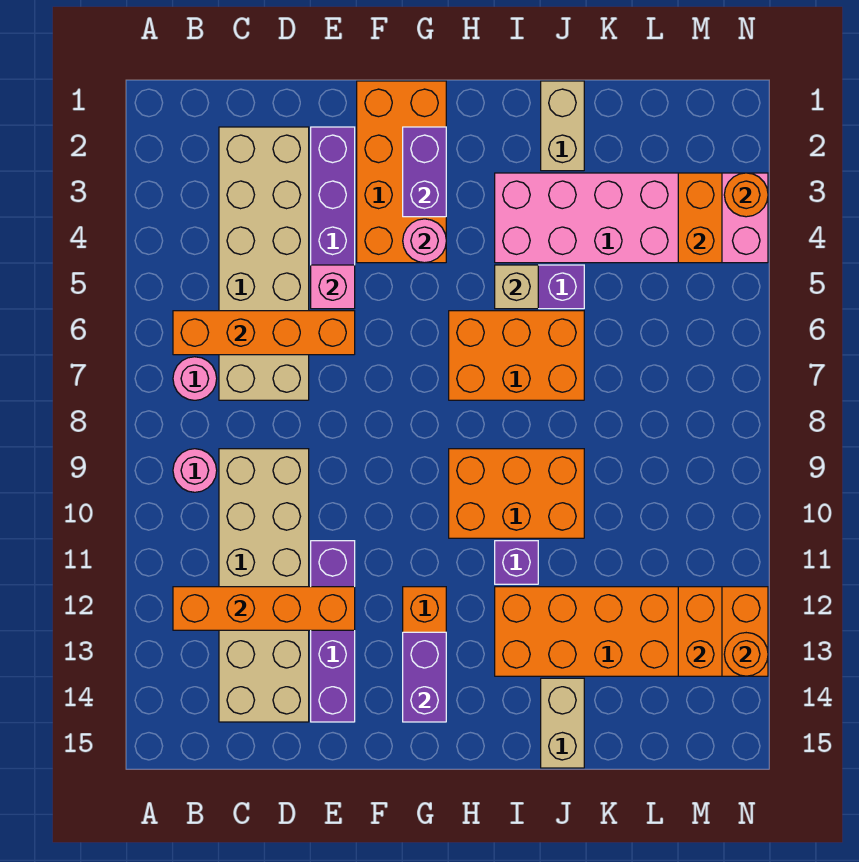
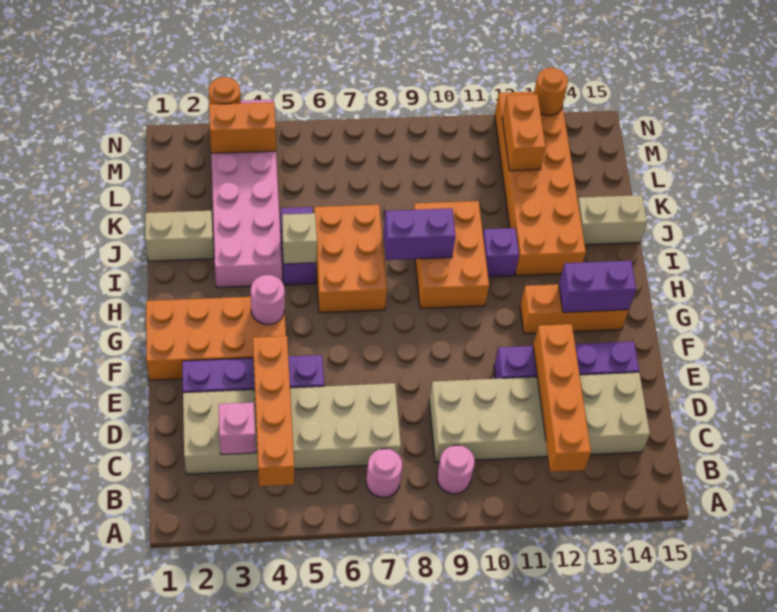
orange brick B6:E6 level 2 -> orange brick B4:E4 level 2
pink brick E5 level 2 -> pink brick C3 level 2
purple brick G2:G3 level 2 -> purple brick I8:I9 level 2
orange brick M12:M13 level 2 -> orange brick L12:M12 level 2

